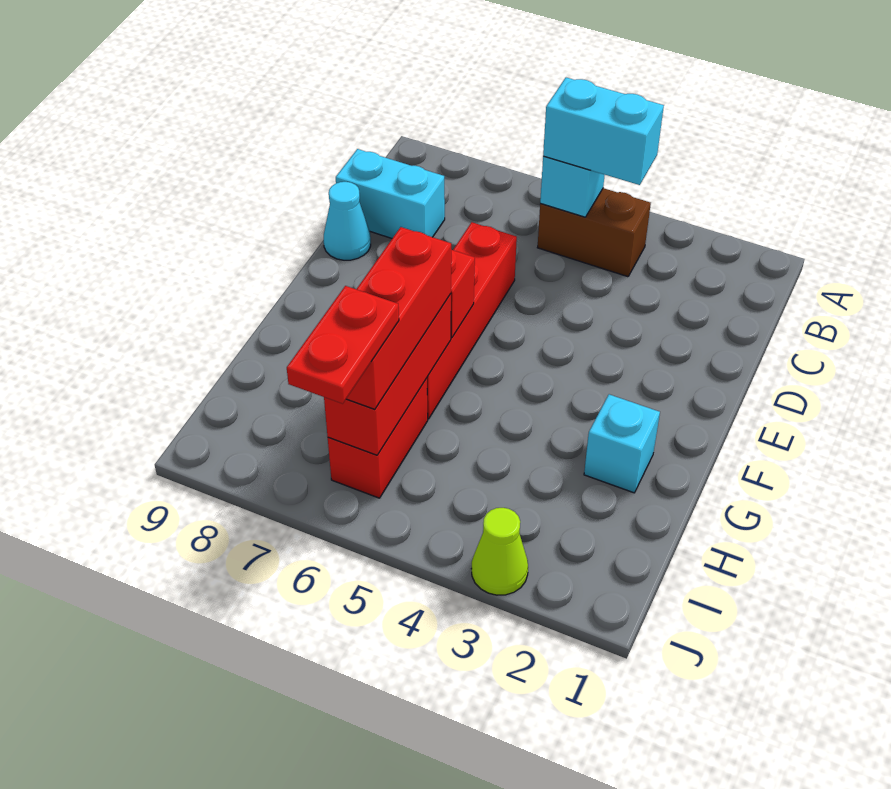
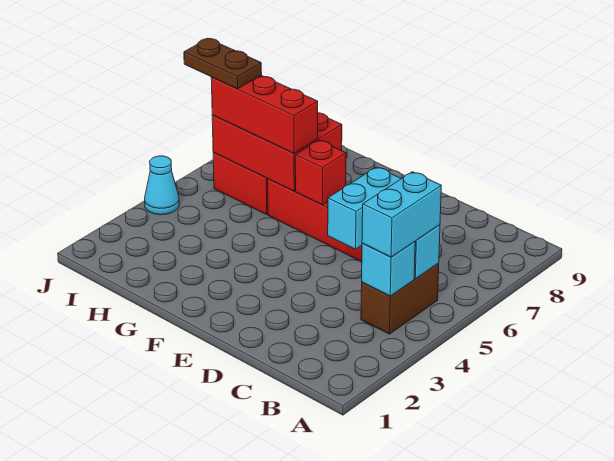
cyan brick C8:C9 level 1 -> cyan brick D5:D6 level 2
cyan cone D9 level 1 -> cyan cone J4 level 1
cyan brick G2 level 1 -> cyan brick B4 level 2
red brick G6:I6 level 2 -> red brick G6:I7 level 2
red plate I6:J6 level 4 -> brown plate I6:J6 level 4
lime cone J3 level 1 -> none

